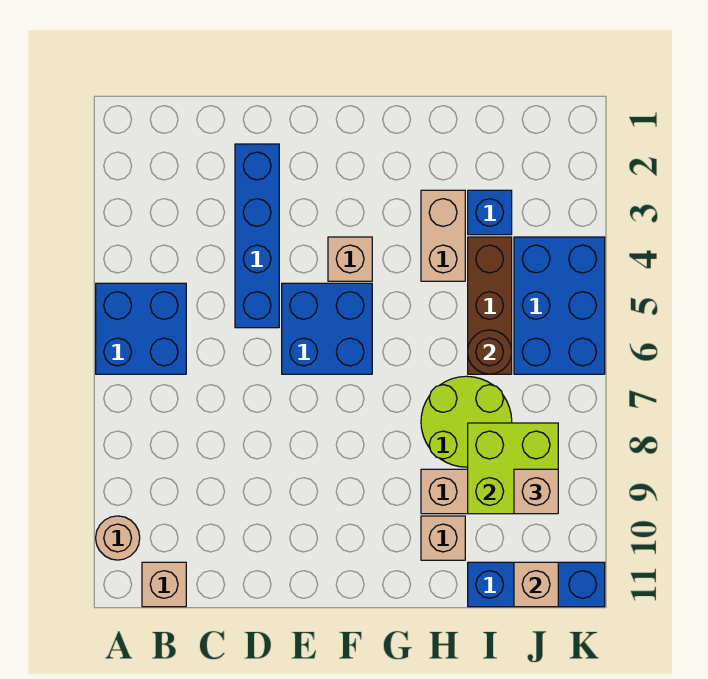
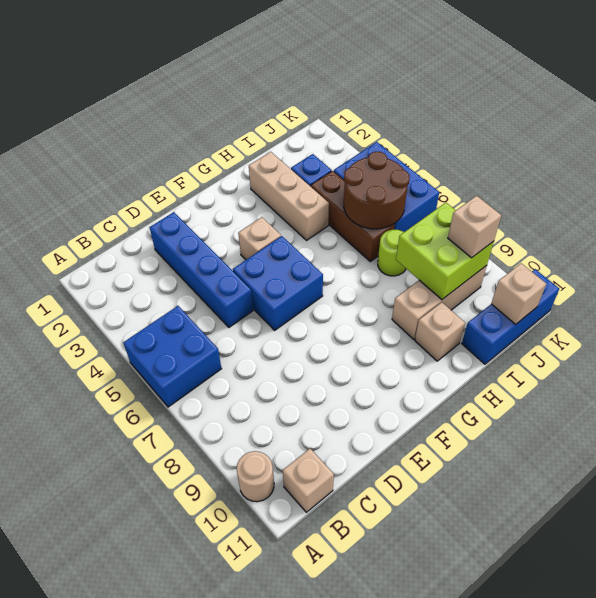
tan brick H3:H4 level 1 -> tan brick H2:H4 level 1
lime round brick H7:I8 level 1 -> lime round brick I7 level 1
brown round brick I6 level 2 -> brown round brick I5:J6 level 2

